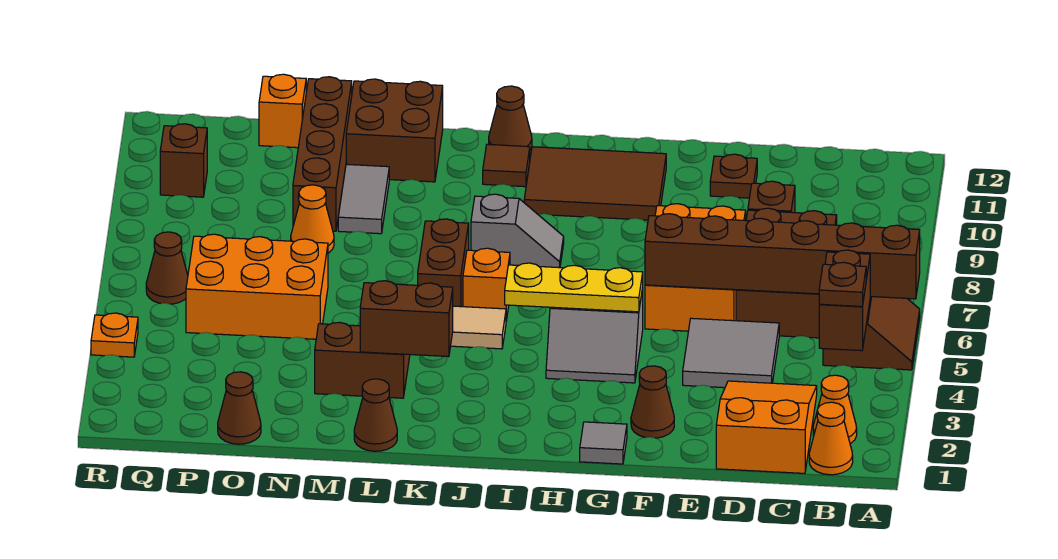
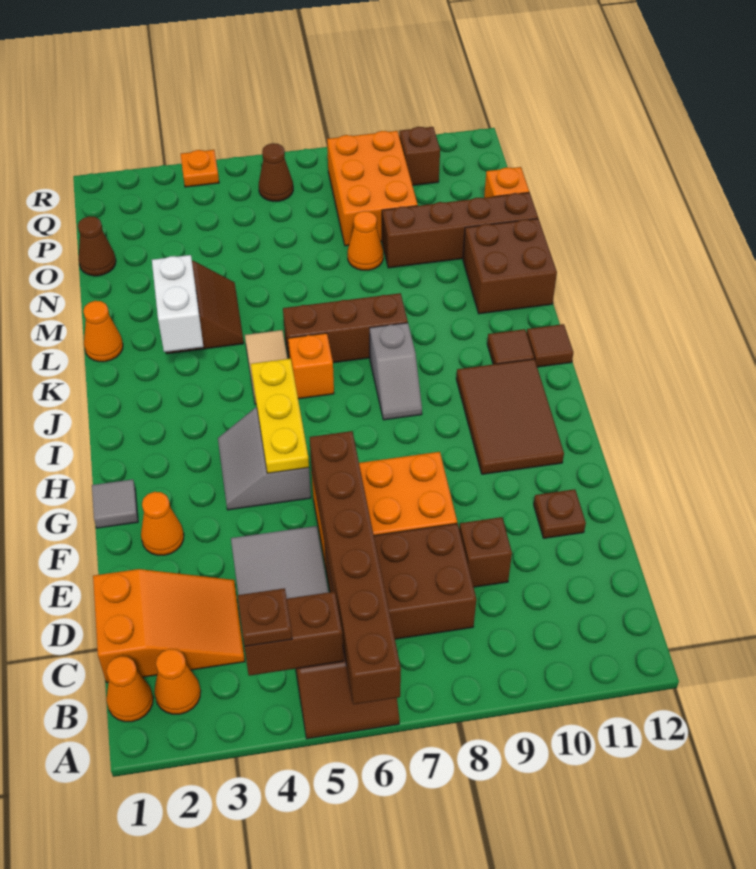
brown cone F2 level 1 -> orange cone F2 level 1
brown cone J12 level 1 -> brown tile J12 level 1
brown brick K3:L3 level 2 -> white brick K3:L3 level 2
brown brick K6:K7 level 1 -> brown brick K6:K8 level 1
brown cone L1 level 1 -> orange cone L1 level 1
grey tile M9:M10 level 1 -> none
orange brick N5:P6 level 1 -> orange brick O8:Q9 level 1

